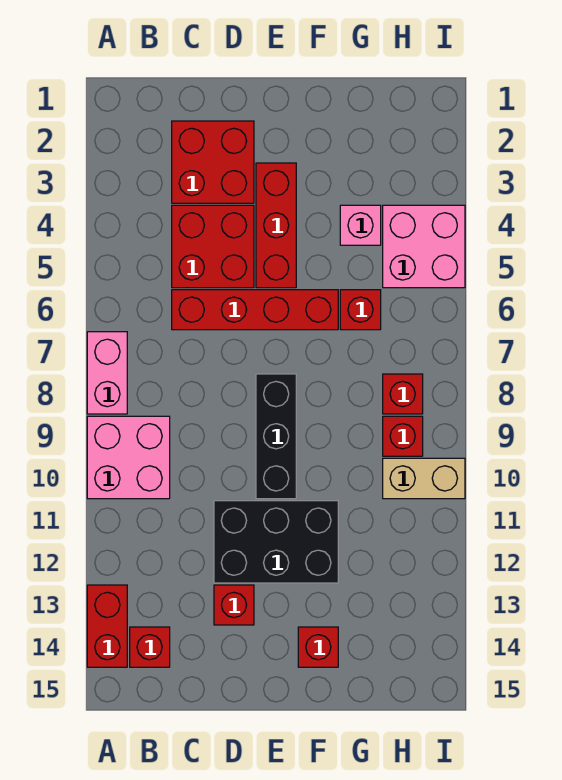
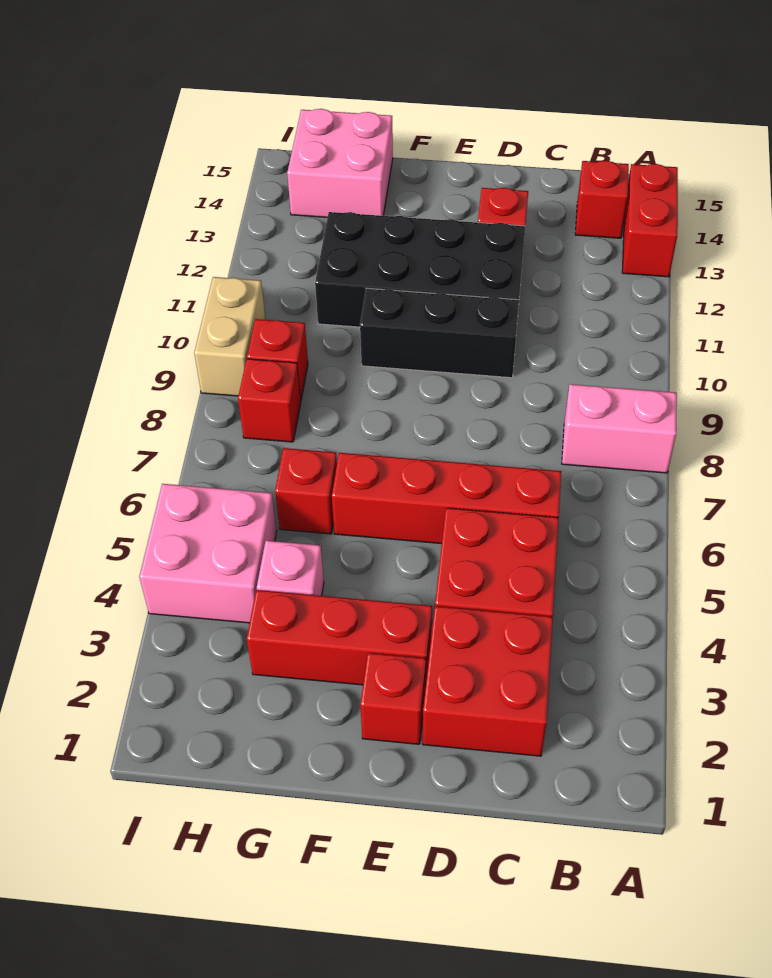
pink brick A7:A8 level 1 -> pink brick A8:B8 level 1
pink brick A9:B10 level 1 -> pink brick G14:H15 level 1
black brick D11:F12 level 1 -> black brick D11:G12 level 1
red brick E3:E5 level 1 -> red brick E3:G3 level 1
black brick E8:E10 level 1 -> black brick D10:F10 level 1
red brick F14 level 1 -> red brick E2 level 1
tan brick H10:I10 level 1 -> tan brick I9:I10 level 1

